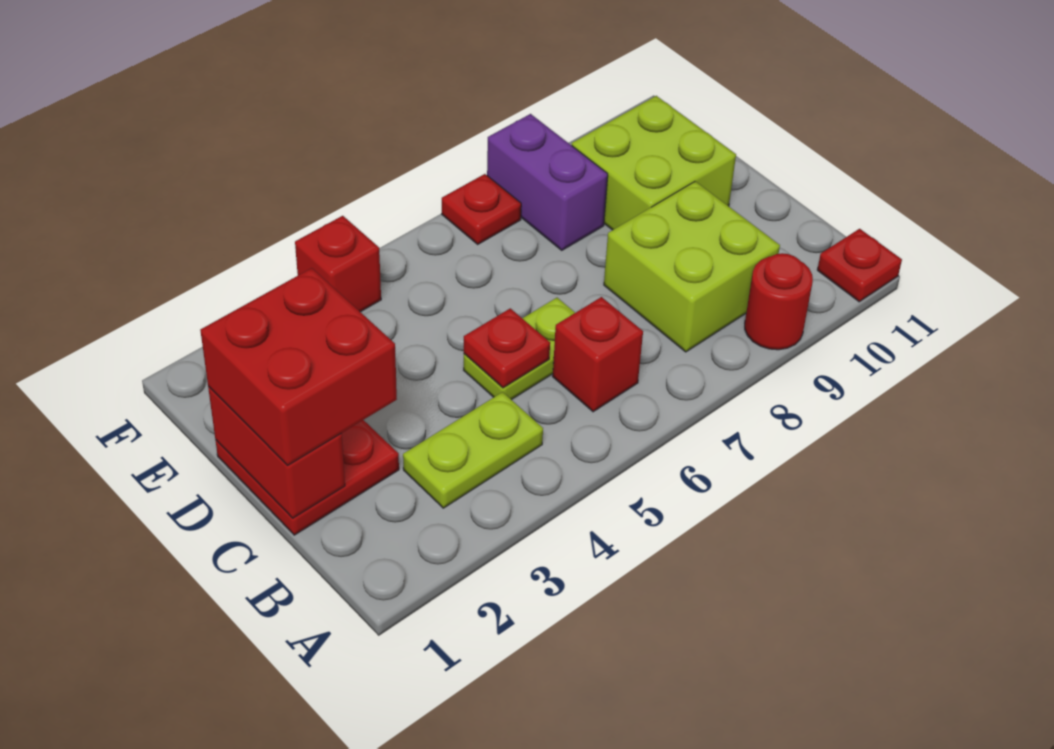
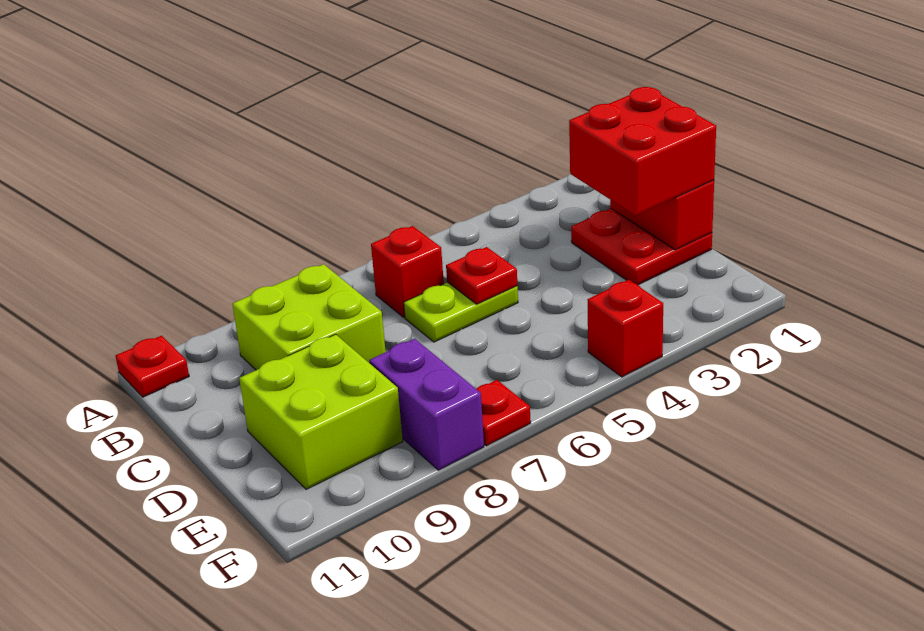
red round brick A9 level 1 -> none
lime plate B3:B4 level 1 -> none

